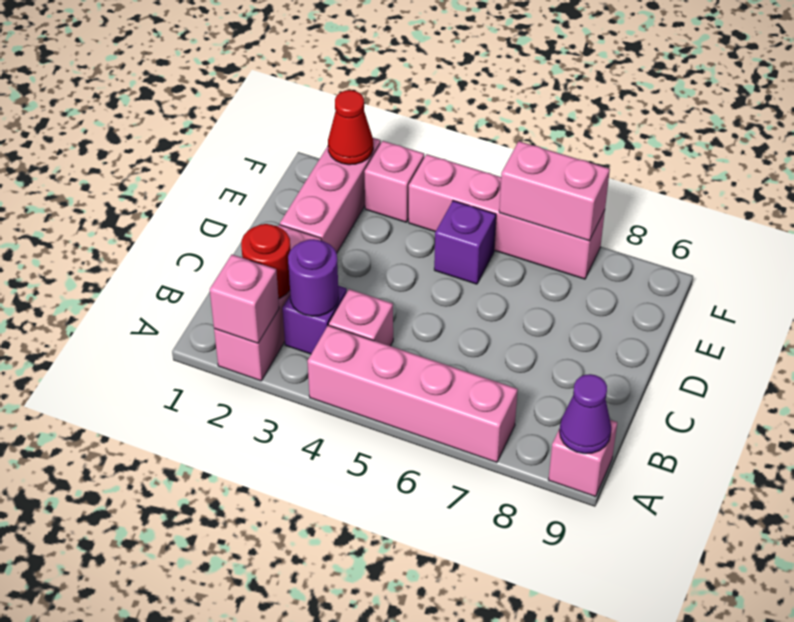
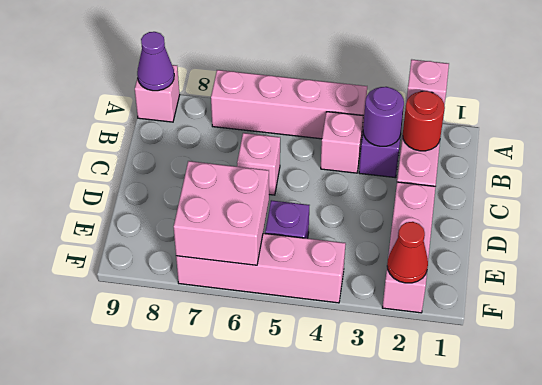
pink brick F3 level 1 -> pink brick C6 level 1
pink brick F6:F7 level 2 -> pink brick E6:F7 level 2

